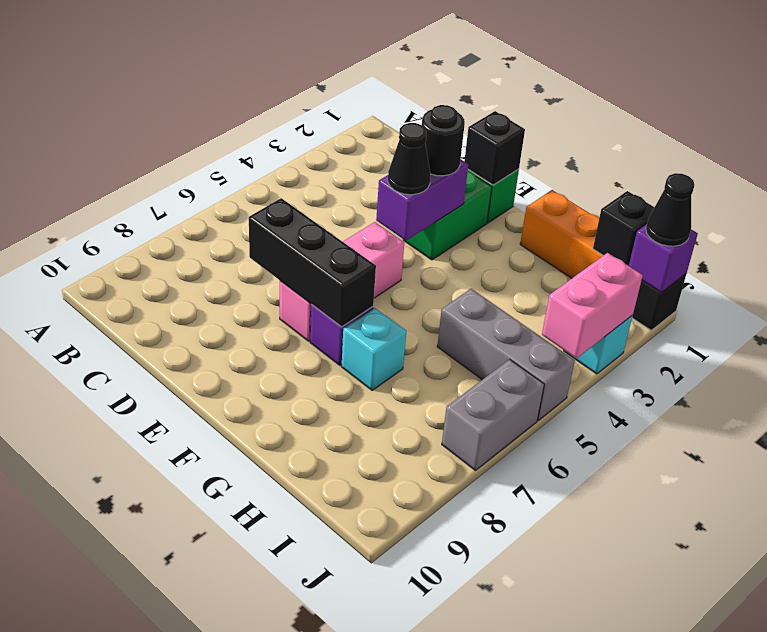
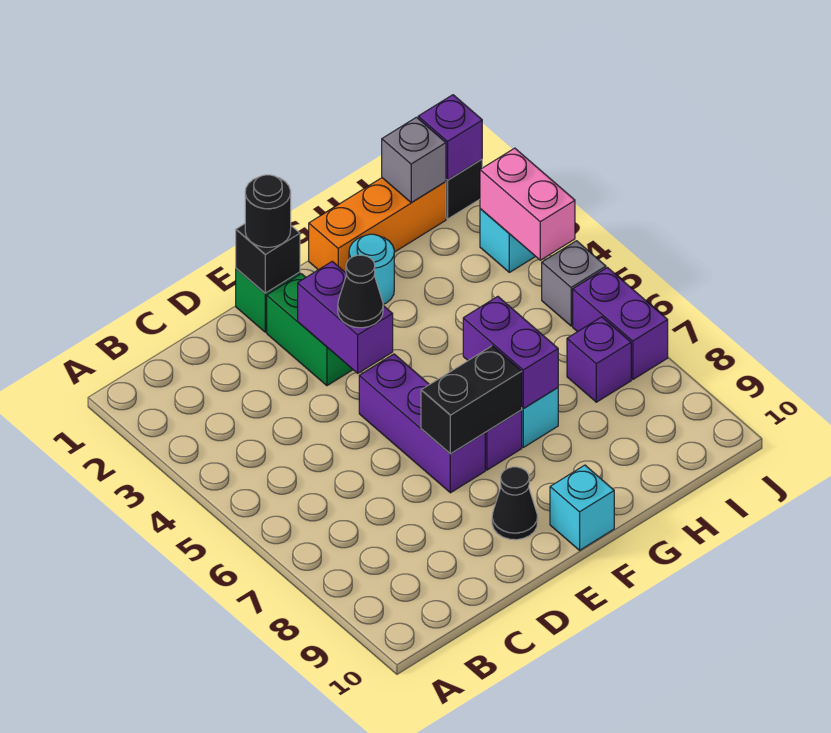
black brick D7:F7 level 2 -> black brick E7:F7 level 2
black round brick E3 level 3 -> black round brick E1 level 3
pink brick E5:E7 level 1 -> purple brick E5:E7 level 1
none -> cyan brick F10 level 1
none -> cyan round brick G2 level 1
none -> purple brick G6:G7 level 2
grey brick H5:J5 level 1 -> grey brick J5 level 1
black brick I1 level 2 -> grey brick I1 level 2
none -> purple brick I7 level 1
black cone J1 level 3 -> black cone E9 level 1
grey brick J6:J7 level 1 -> purple brick J6:J7 level 1

